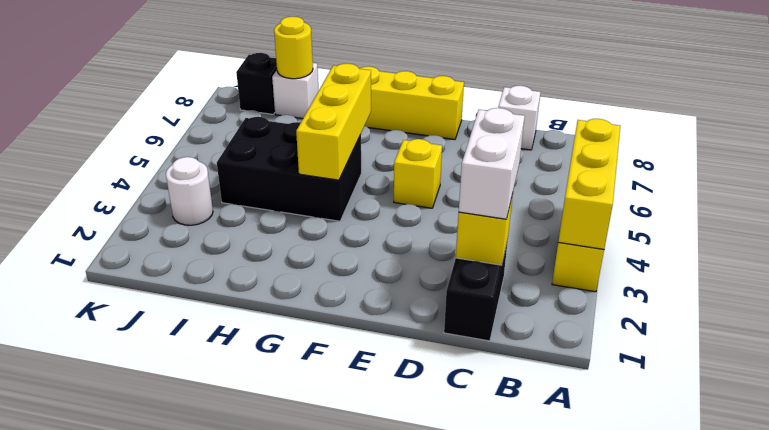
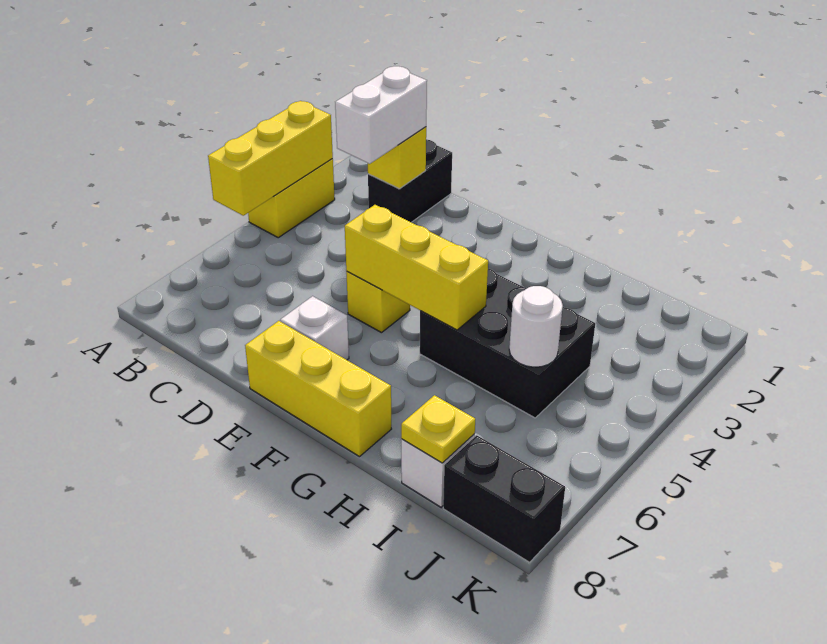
white brick C8 level 1 -> white brick E7 level 1
yellow brick G4:G6 level 2 -> yellow brick E5:G5 level 2
yellow round brick I8 level 2 -> yellow plate I8 level 2
white round brick J3 level 1 -> white round brick I5 level 2
black brick J8 level 1 -> black brick J8:K8 level 1

